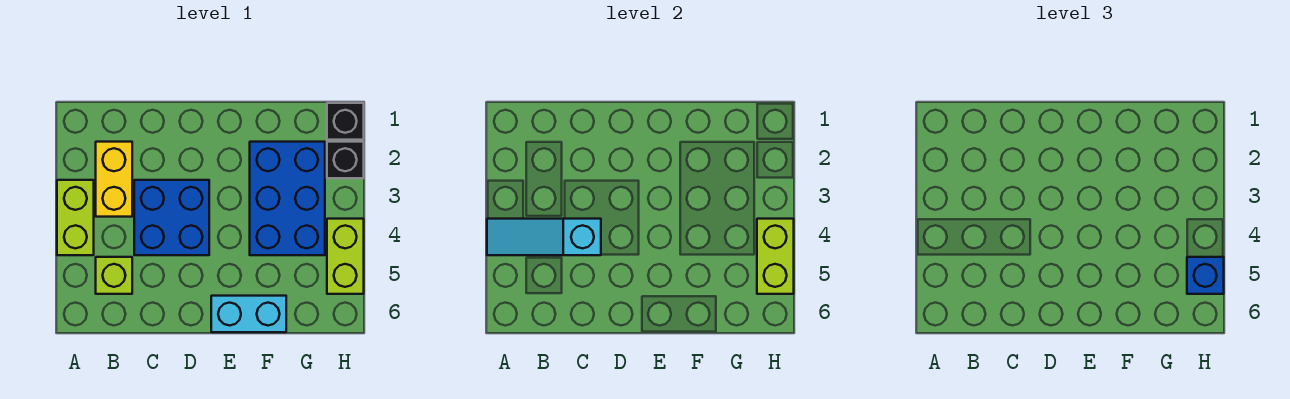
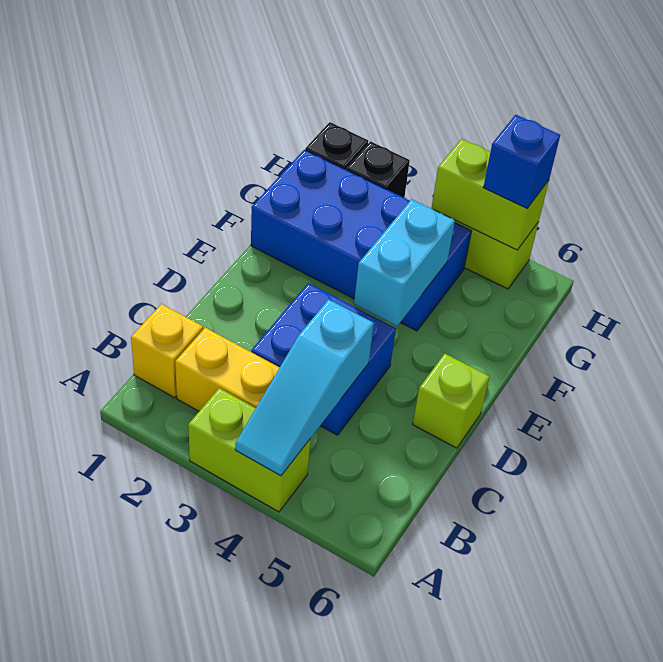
none -> yellow brick B1 level 1
lime brick B5 level 1 -> lime brick D6 level 1
cyan brick E6:F6 level 1 -> cyan brick E4:F4 level 2
blue brick F2:G4 level 1 -> blue brick F1:G4 level 1

